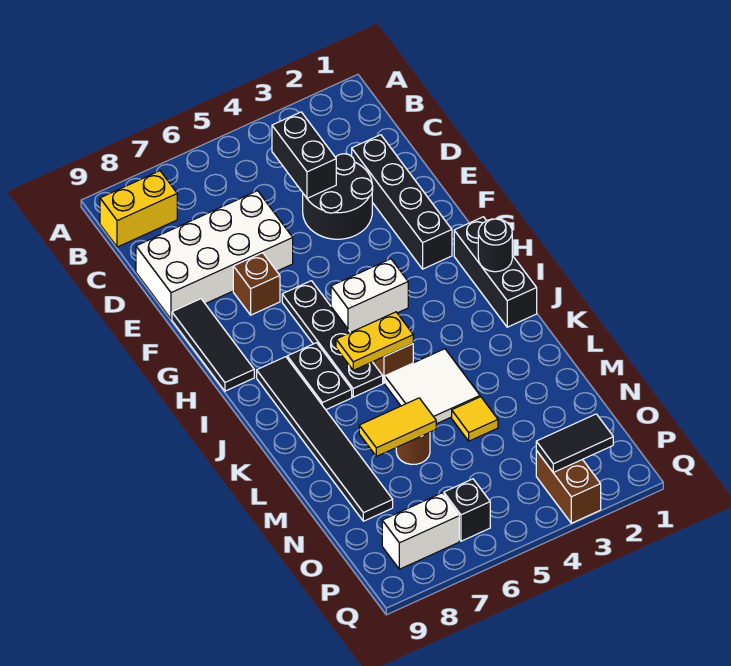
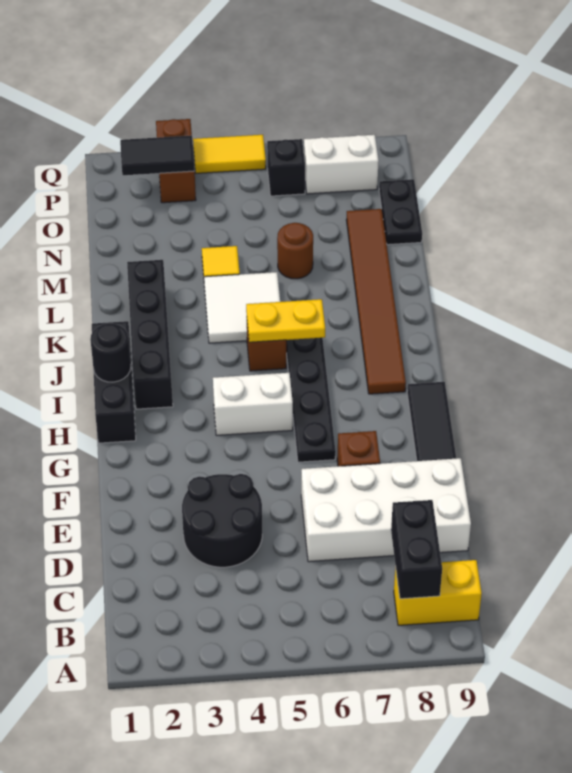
black brick C4:D4 level 2 -> black brick B8:C8 level 2
black brick D2:G2 level 1 -> black brick I2:L2 level 1
black plate I7:J7 level 1 -> black plate N9:O9 level 1
black tile I8:N8 level 1 -> brown tile I8:N8 level 1
yellow tile M6:M7 level 2 -> yellow tile Q4:Q5 level 1

